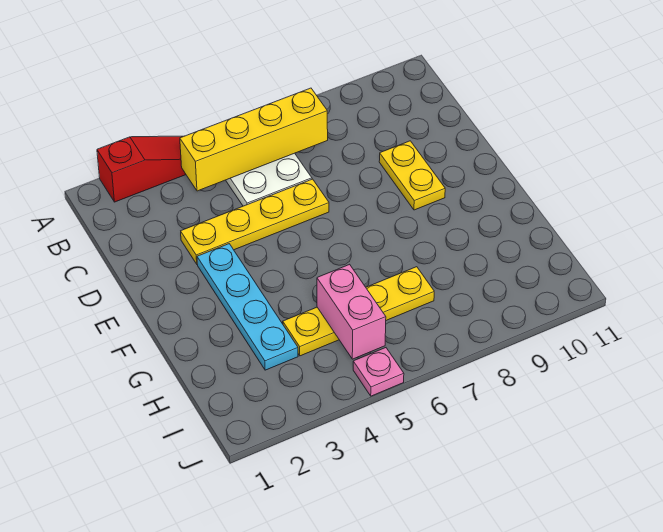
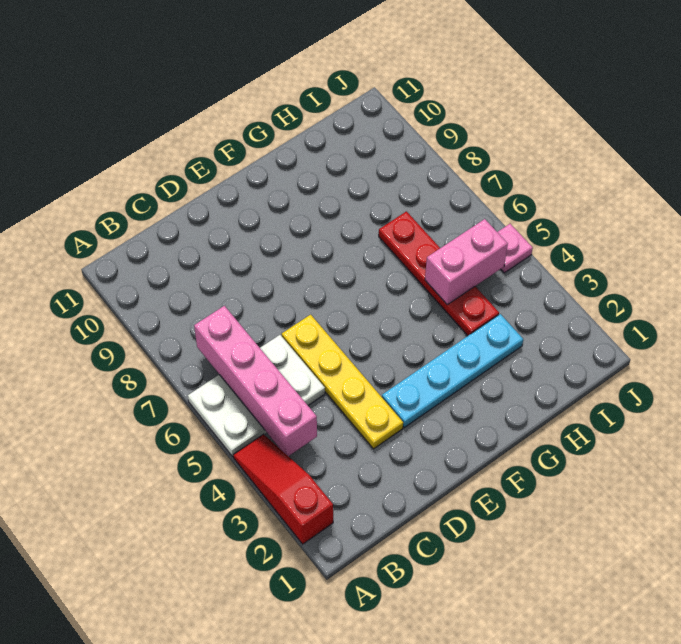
yellow brick B4:B7 level 2 -> pink brick B4:B7 level 2
yellow plate D9:E9 level 1 -> none
yellow plate H4:H7 level 1 -> red plate H4:H7 level 1

